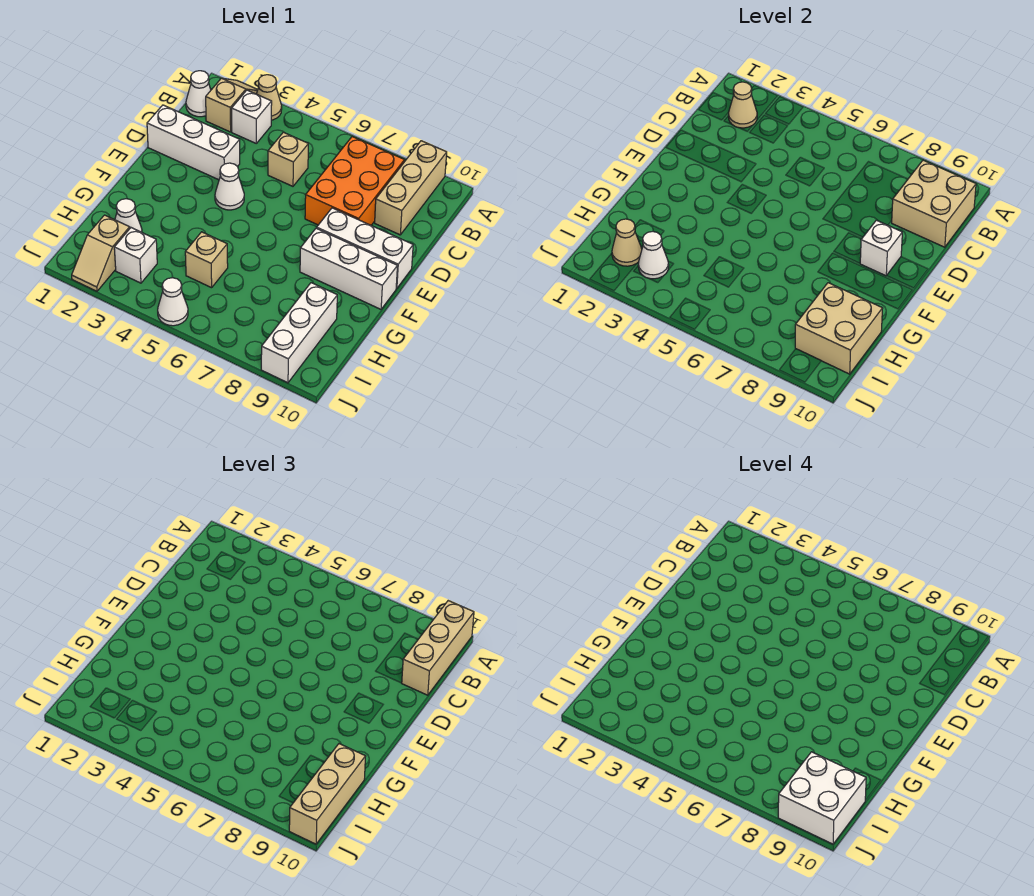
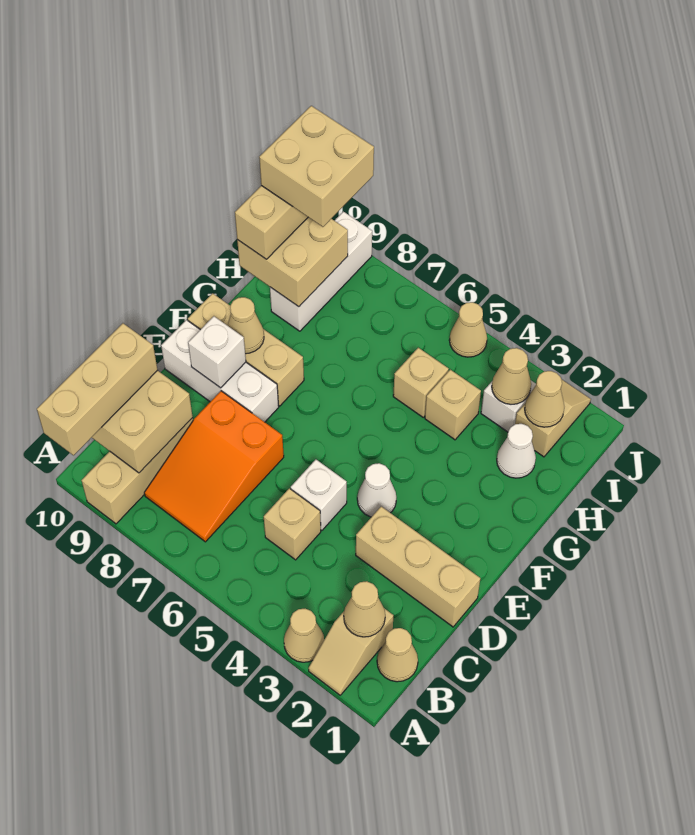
white cone B1 level 1 -> tan cone B1 level 1
white brick B3 level 1 -> white brick D5 level 1
orange brick B7:D8 level 1 -> orange slope B7:D8 level 1 top D
white brick D1:D3 level 1 -> tan brick D1:D3 level 1
white brick F8:F10 level 1 -> tan brick F8:F10 level 1
none -> tan cone F9 level 2
none -> tan brick H4 level 1
white cone I3 level 2 -> tan cone I3 level 2
white brick I9:J10 level 4 -> tan brick I9:J10 level 4
white cone J5 level 1 -> tan cone J5 level 1

